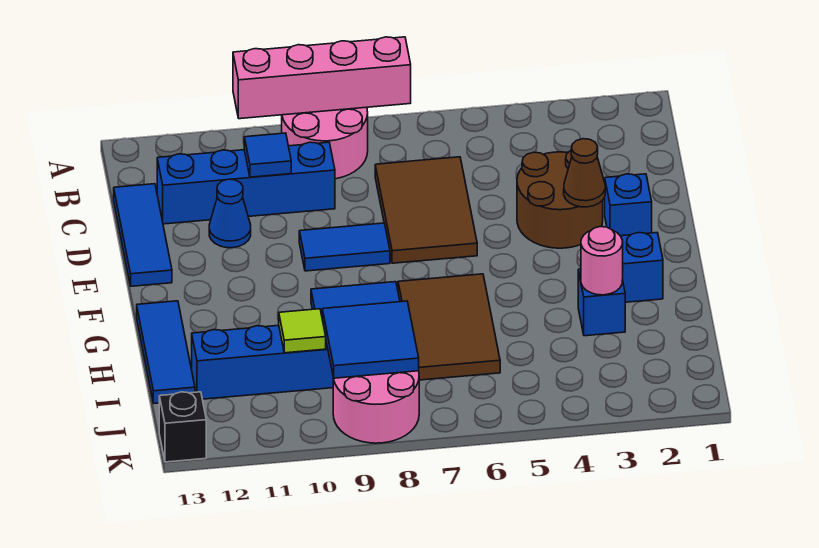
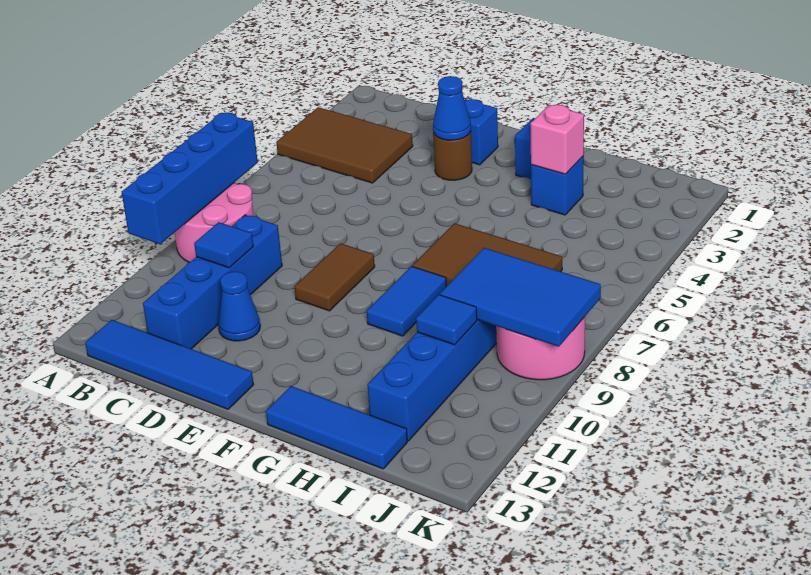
pink brick A7:A10 level 2 -> blue brick A7:A10 level 2
brown tile C6:E7 level 1 -> brown tile A3:C4 level 1
blue tile C13:E13 level 1 -> blue tile B13:E13 level 1
brown round brick D3:E4 level 1 -> brown round brick E3 level 1
brown cone E3 level 2 -> blue cone E3 level 2
blue tile E8:E9 level 1 -> brown tile E8:E9 level 1
pink round brick H3 level 2 -> pink brick H3 level 2
blue tile I8:J9 level 2 -> blue tile I8:K9 level 2
lime tile I10 level 2 -> blue tile I10 level 2
black brick K13 level 1 -> none

